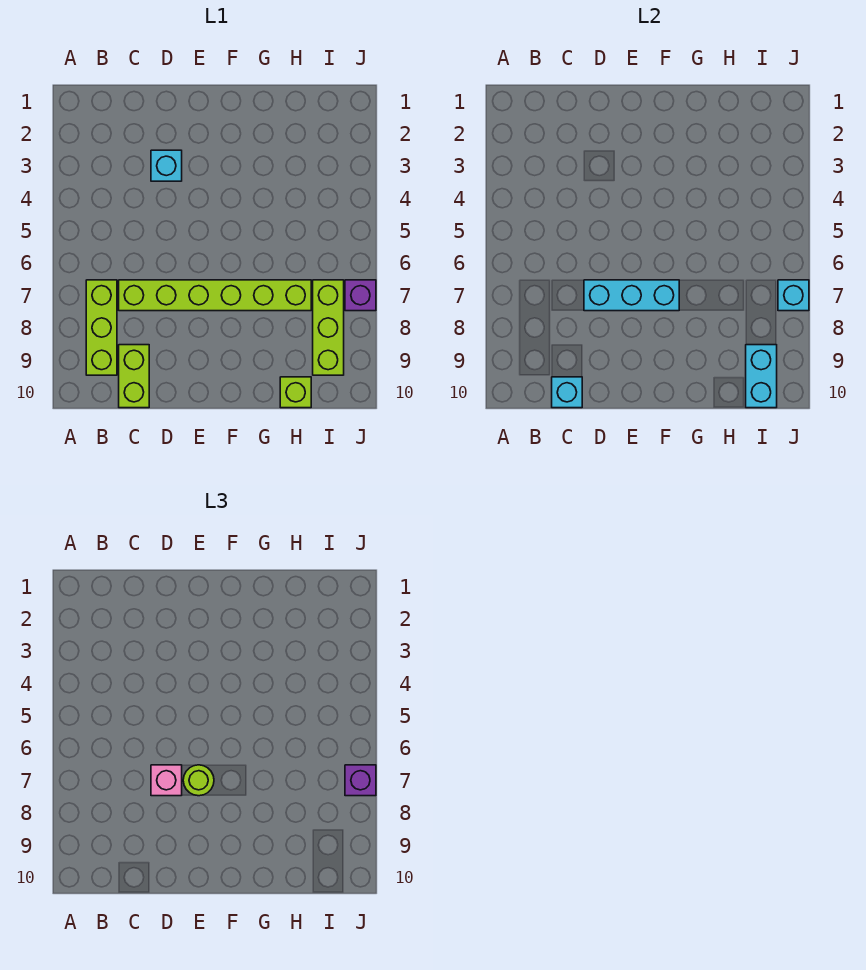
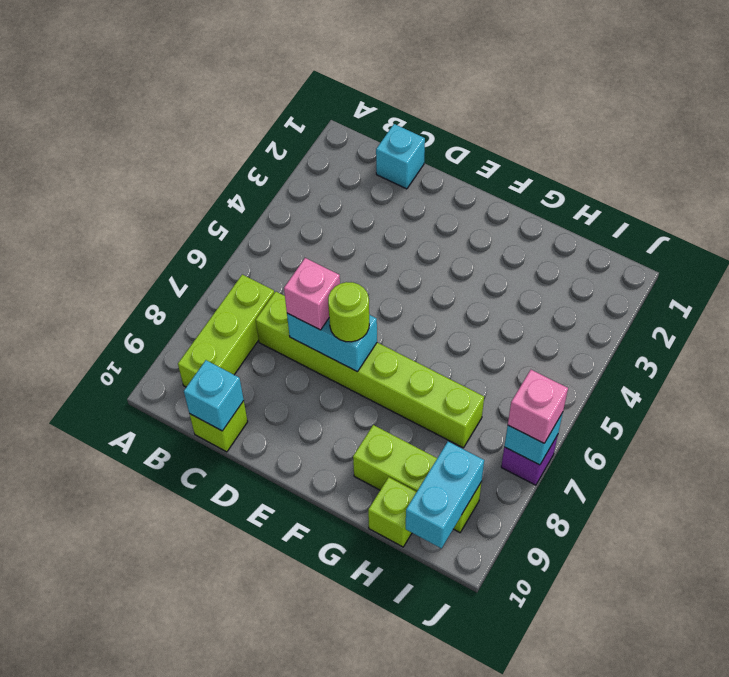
lime brick C9:C10 level 1 -> lime brick C10 level 1
cyan brick D3 level 1 -> cyan brick C1 level 1
cyan brick D7:F7 level 2 -> cyan brick D7:E7 level 2
lime brick I7:I9 level 1 -> lime brick G9:I9 level 1
purple brick J7 level 3 -> pink brick J7 level 3

